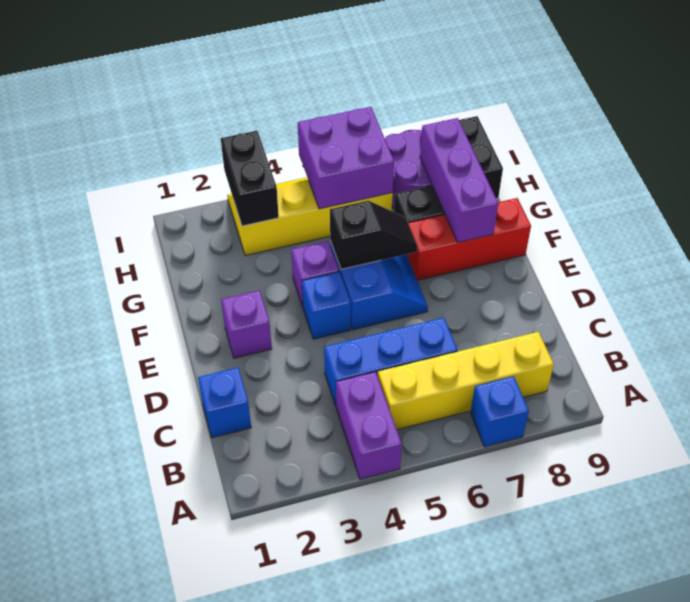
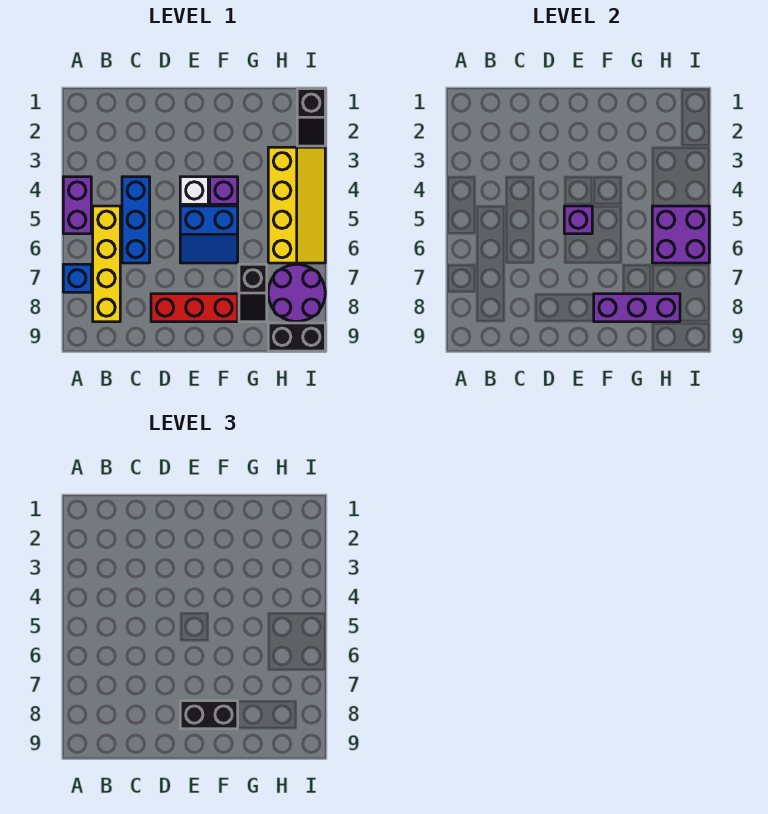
purple brick A4:B4 level 1 -> purple brick A4:A5 level 1
blue brick C1 level 1 -> none
purple brick E2 level 1 -> purple brick E5 level 2
blue brick E4 level 1 -> white brick E4 level 1
black slope F5:F6 level 2 top 5 -> black slope I1:I2 level 1 top 1
red brick F7:F9 level 1 -> red brick D8:F8 level 1
black brick H3:I3 level 2 -> black brick E8:F8 level 3

